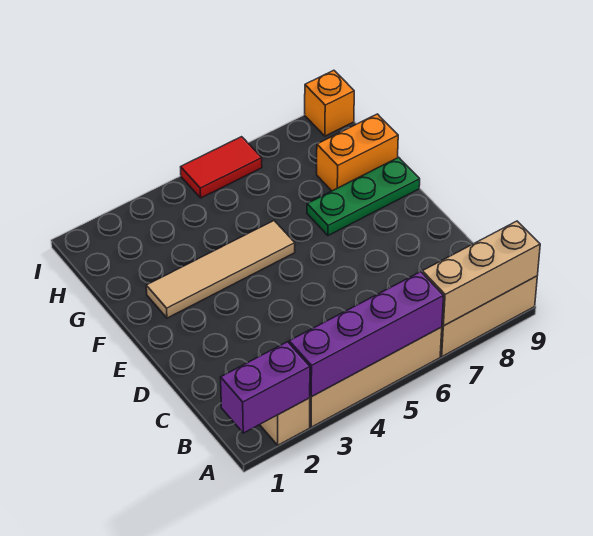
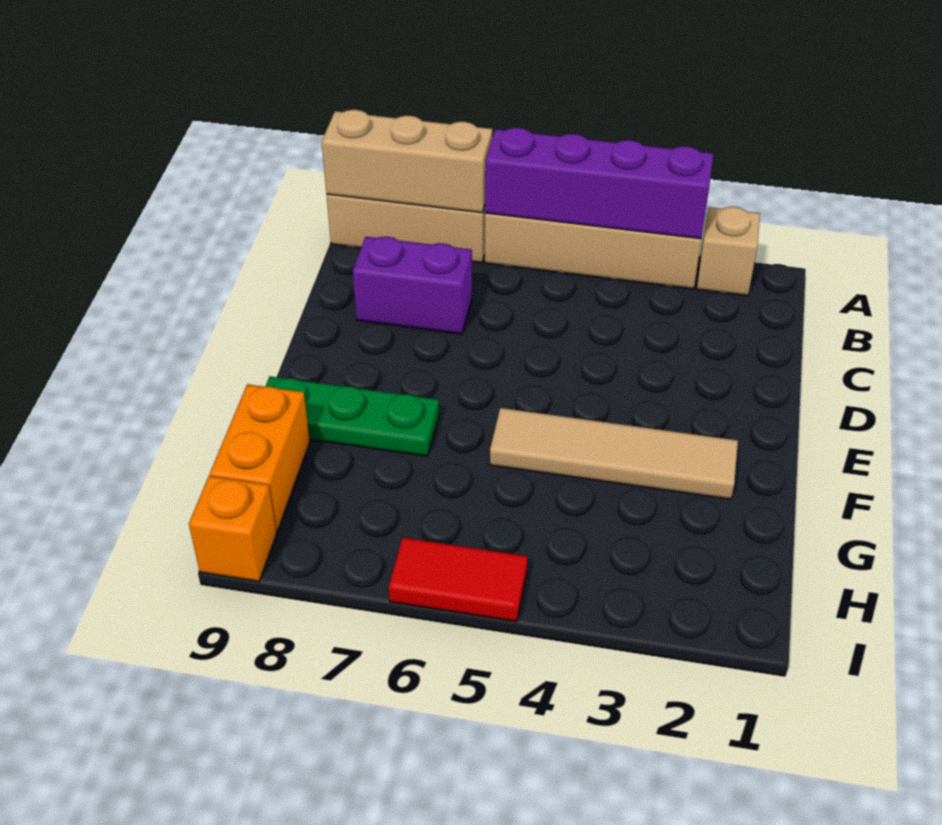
purple brick A1:A2 level 2 -> purple brick C7:C8 level 1
orange brick G8:G9 level 1 -> orange brick G9:H9 level 1

